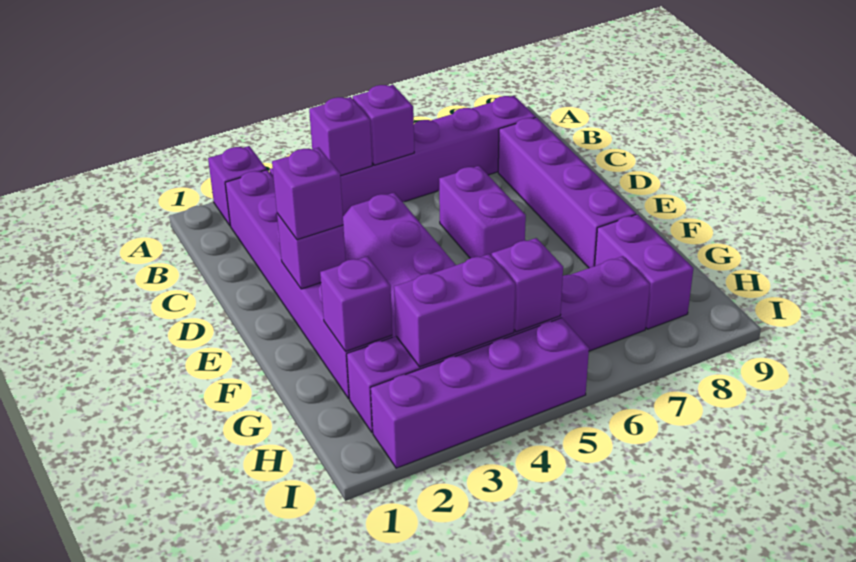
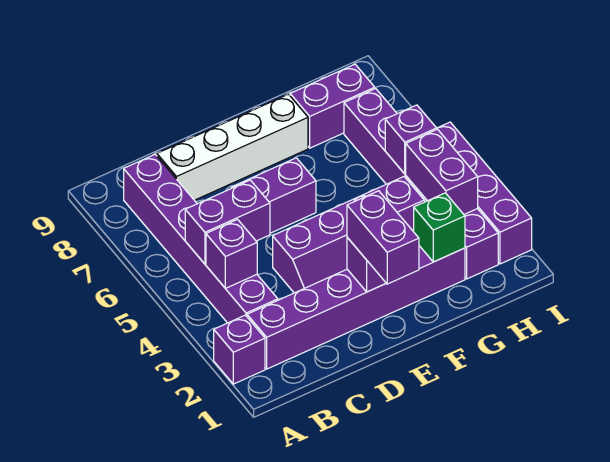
purple brick B5 level 2 -> purple brick B5:C5 level 2
purple brick C8:F8 level 1 -> white brick C8:F8 level 1
purple brick E2 level 3 -> purple brick E1:E2 level 3
purple brick G2 level 2 -> green brick G2 level 2

